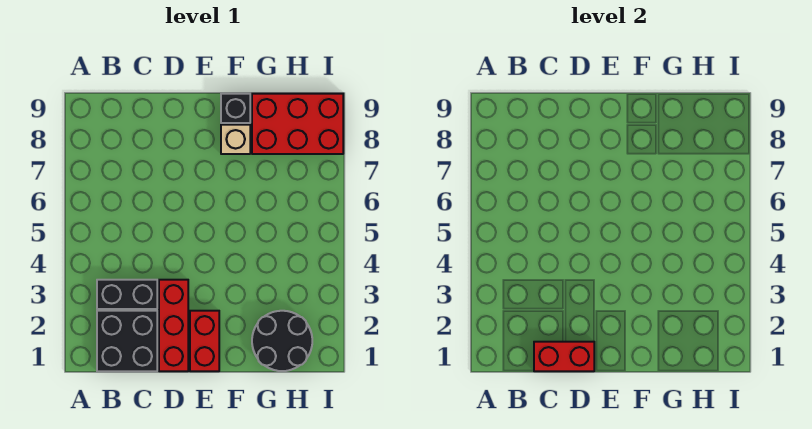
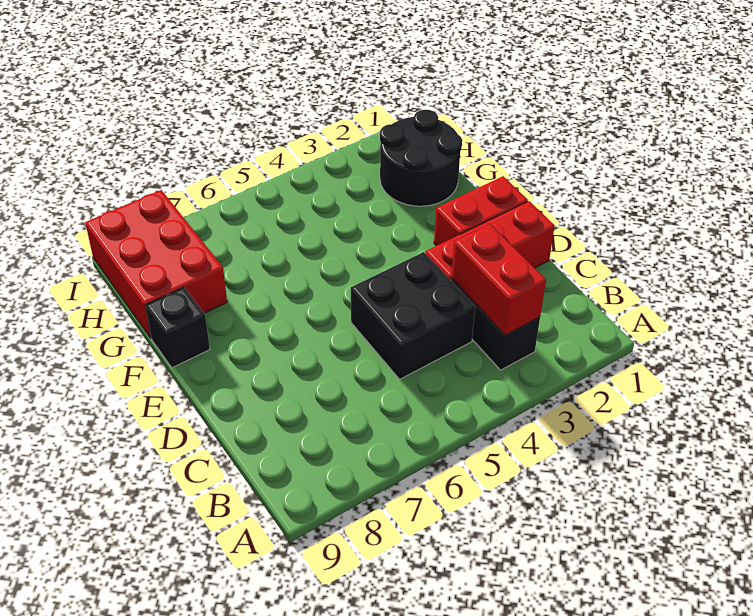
black brick B1:C2 level 1 -> black brick C4:D5 level 1
red brick C1:D1 level 2 -> red brick B3:C3 level 2
tan brick F8 level 1 -> none

